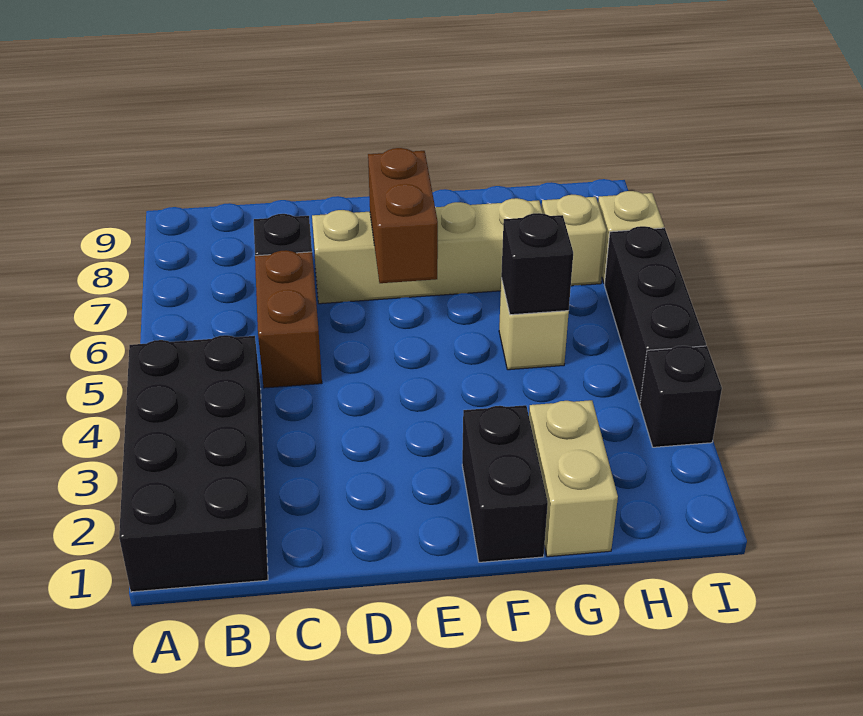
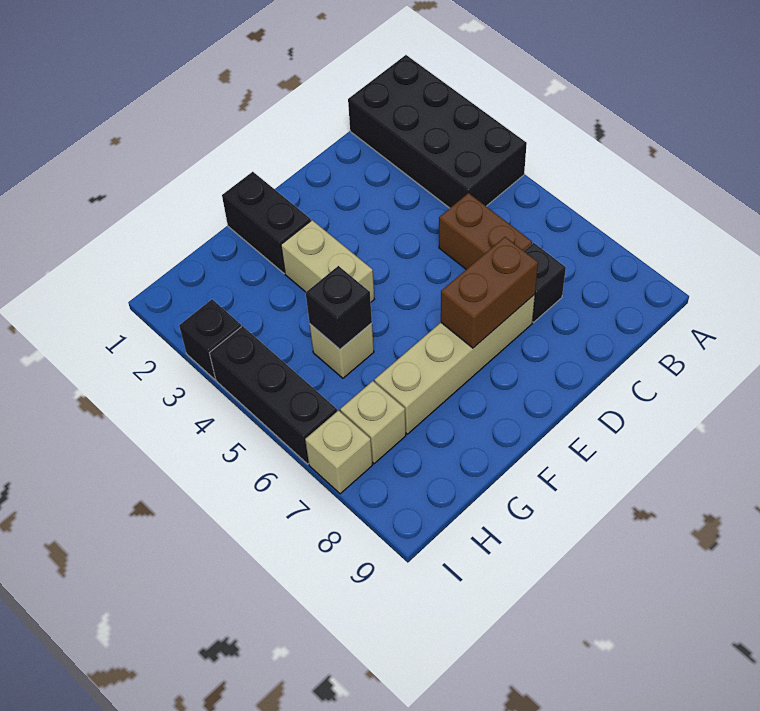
brown brick E6:E7 level 2 -> brown brick D7:E7 level 2
tan brick G1:G2 level 1 -> tan brick F3:F4 level 1

